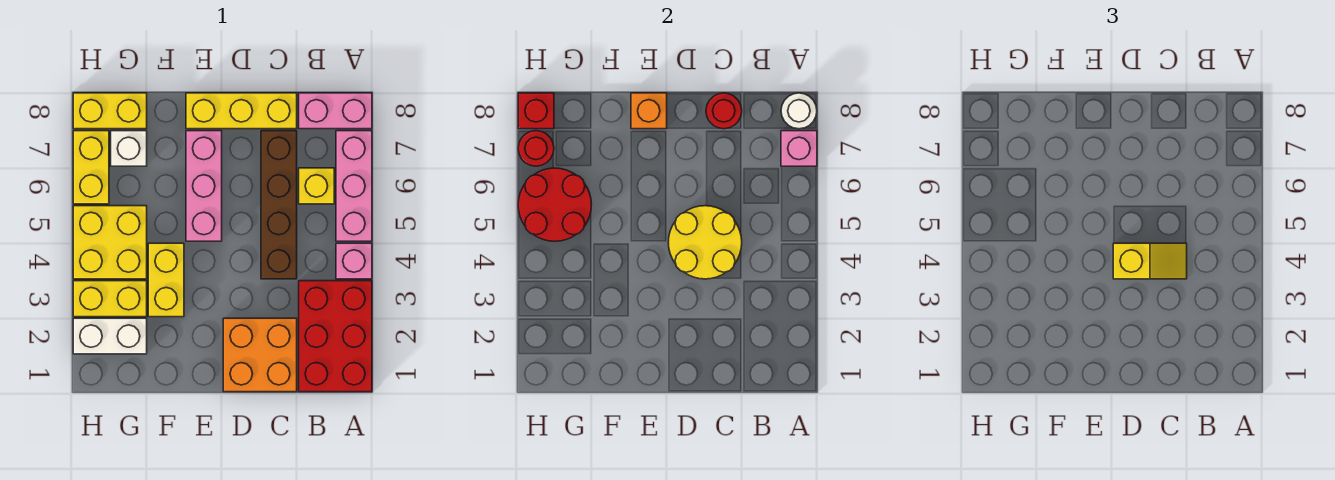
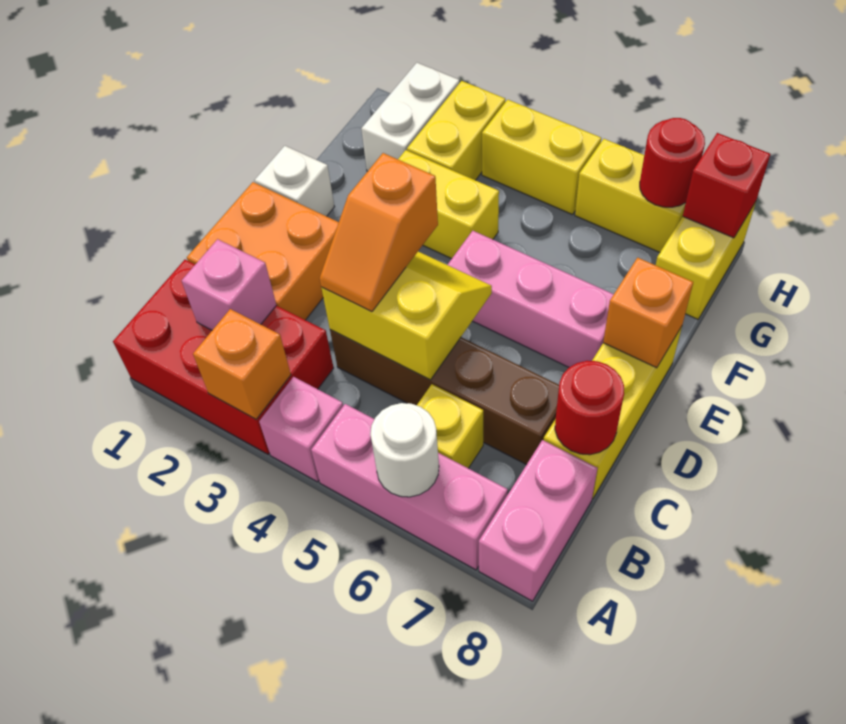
none -> orange brick A3 level 2
pink brick A7 level 2 -> pink brick B2 level 2
white round brick A8 level 2 -> white round brick A6 level 2
yellow round brick C4:D5 level 2 -> yellow slope C4:D5 level 2 top C
yellow slope C4:D4 level 3 top D -> orange slope C4:D4 level 3 top D
yellow brick G4:H5 level 1 -> yellow brick H4:H5 level 1
red round brick G5:H6 level 2 -> none
white brick G7 level 1 -> white brick E1 level 1

